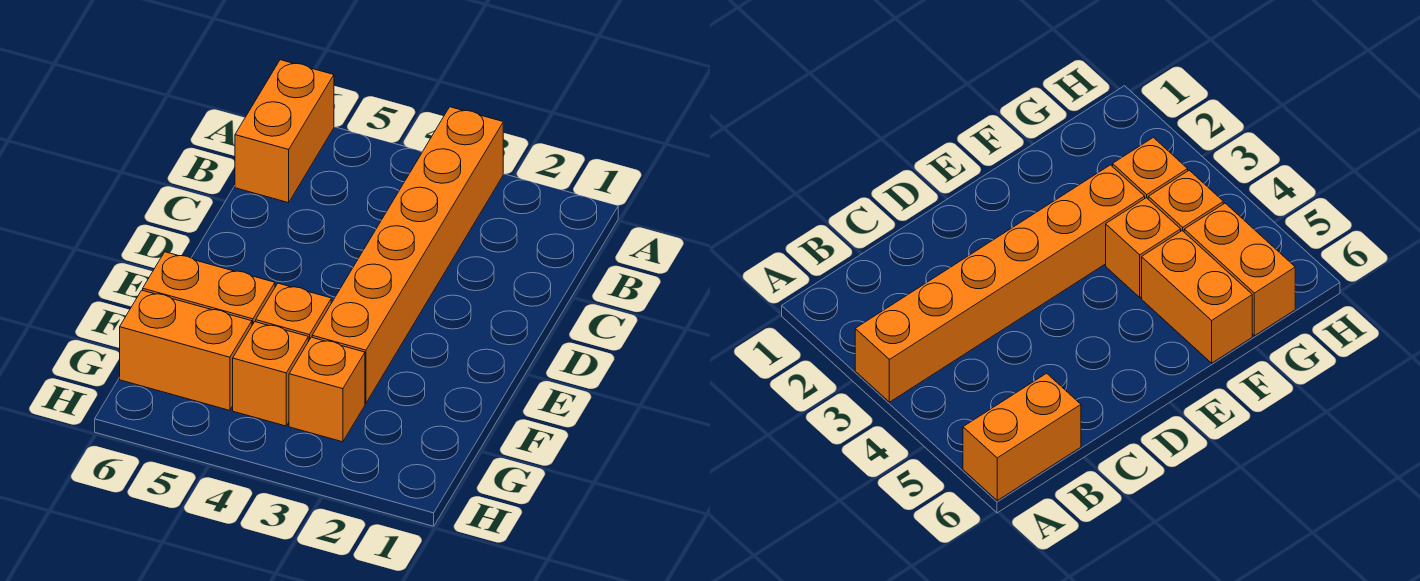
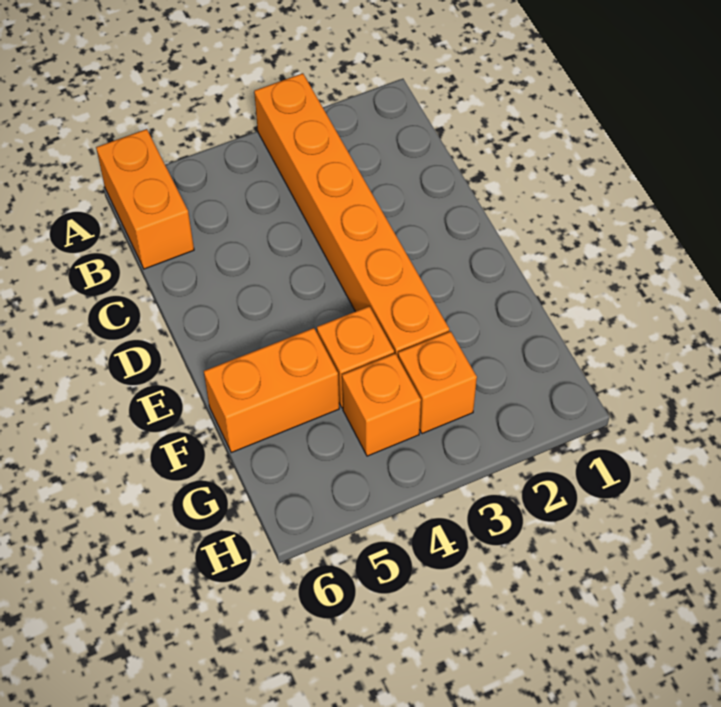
orange brick G5:G6 level 1 -> none

